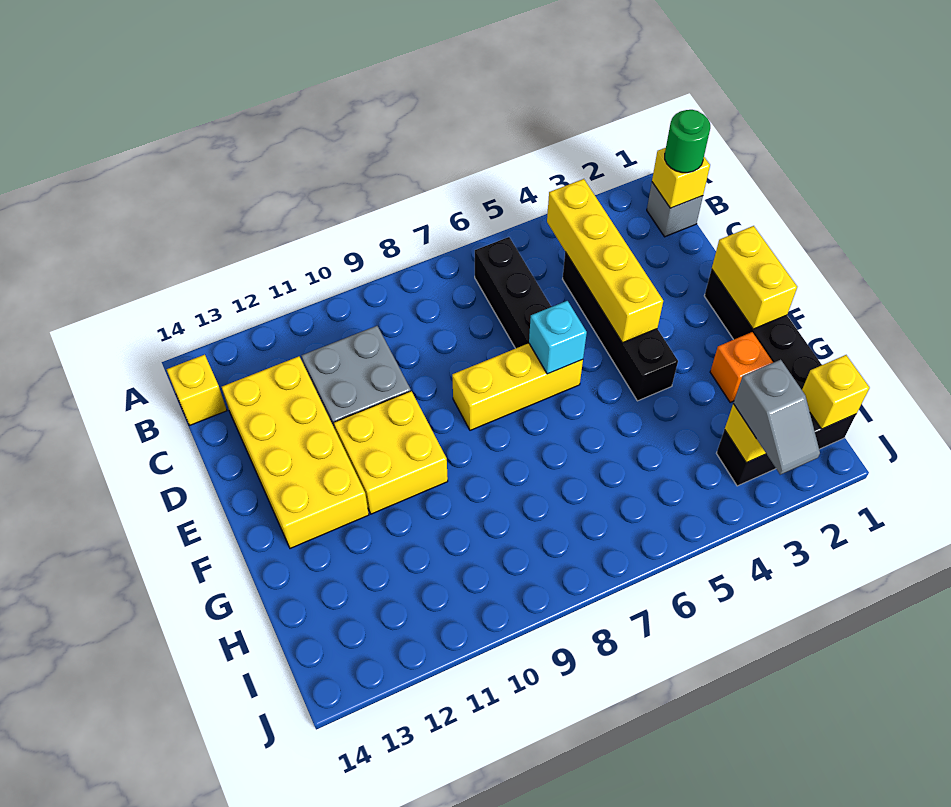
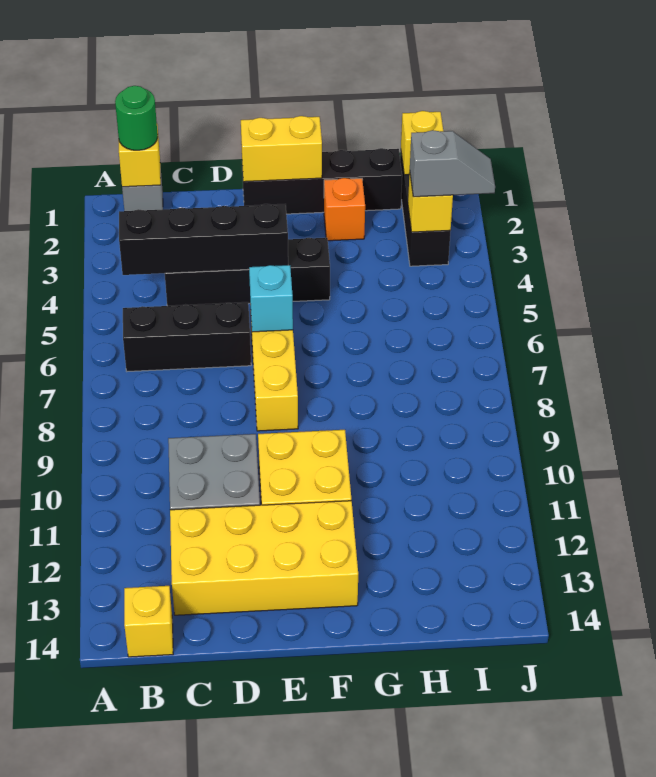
yellow brick B4:E4 level 2 -> black brick B4:E4 level 2

